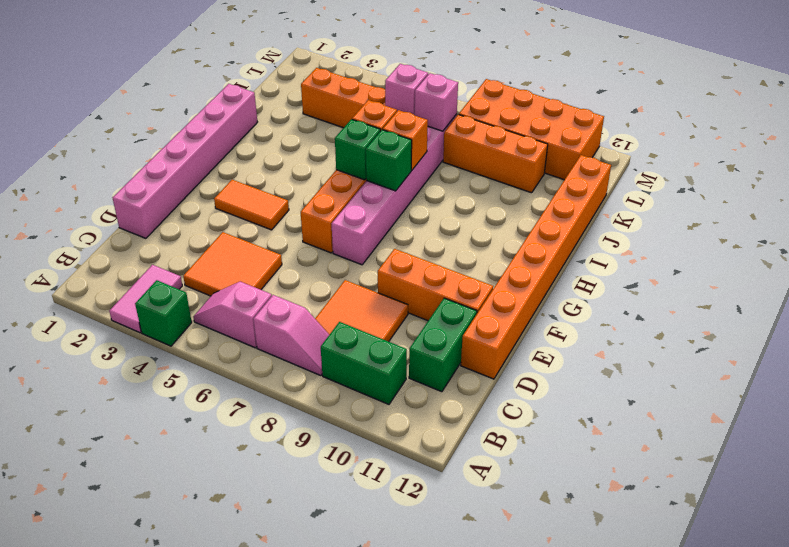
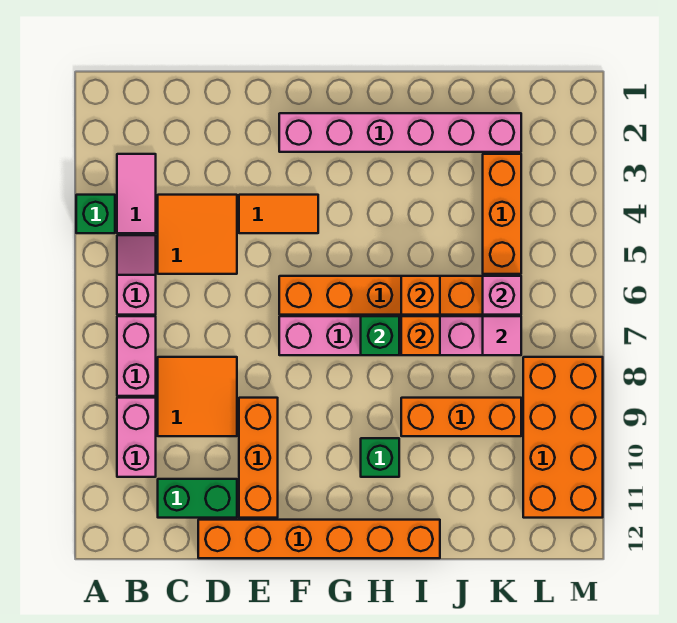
pink tile A3:B3 level 1 -> pink tile B3:B4 level 1
pink slope B7:B8 level 1 top 7 -> pink brick B7:B8 level 1
green brick B9:B10 level 1 -> pink brick B9:B10 level 1
pink brick D1:I1 level 1 -> pink brick F2:K2 level 1
orange brick D12:K12 level 1 -> orange brick D12:I12 level 1
orange tile F3:F4 level 1 -> orange tile E4:F4 level 1
green brick H6 level 2 -> green brick H10 level 1
pink brick K7 level 2 -> pink tile K7 level 2
orange brick K8:K10 level 1 -> orange brick I9:K9 level 1

